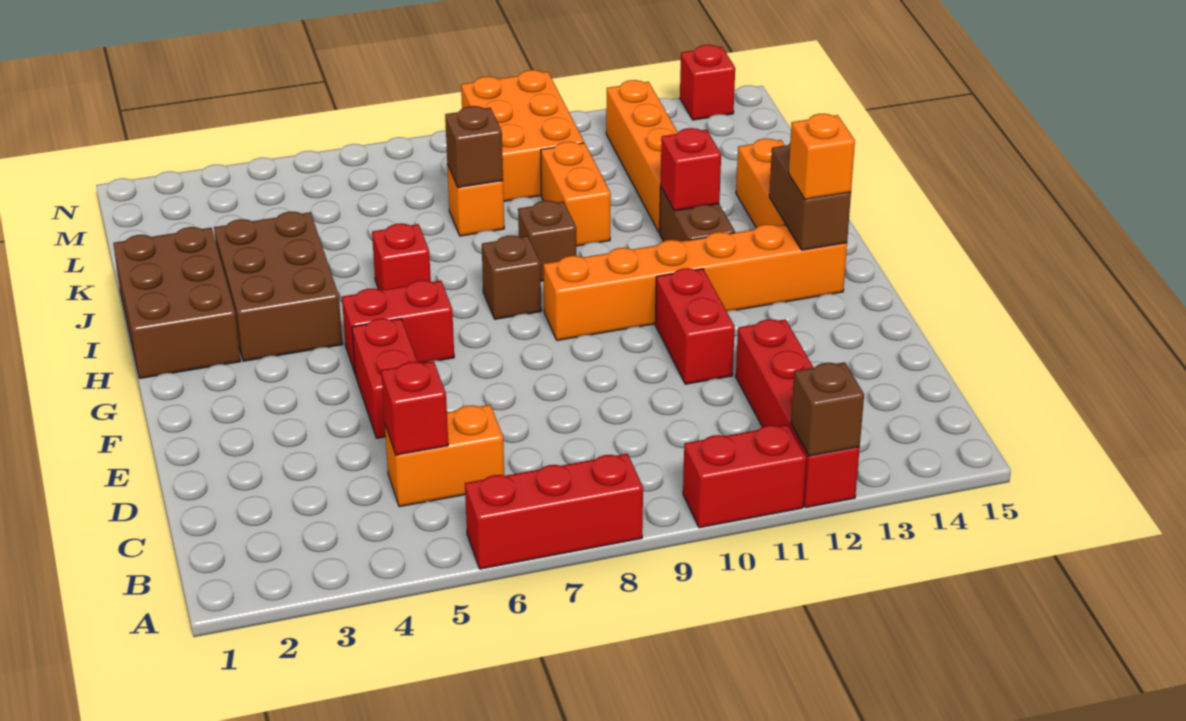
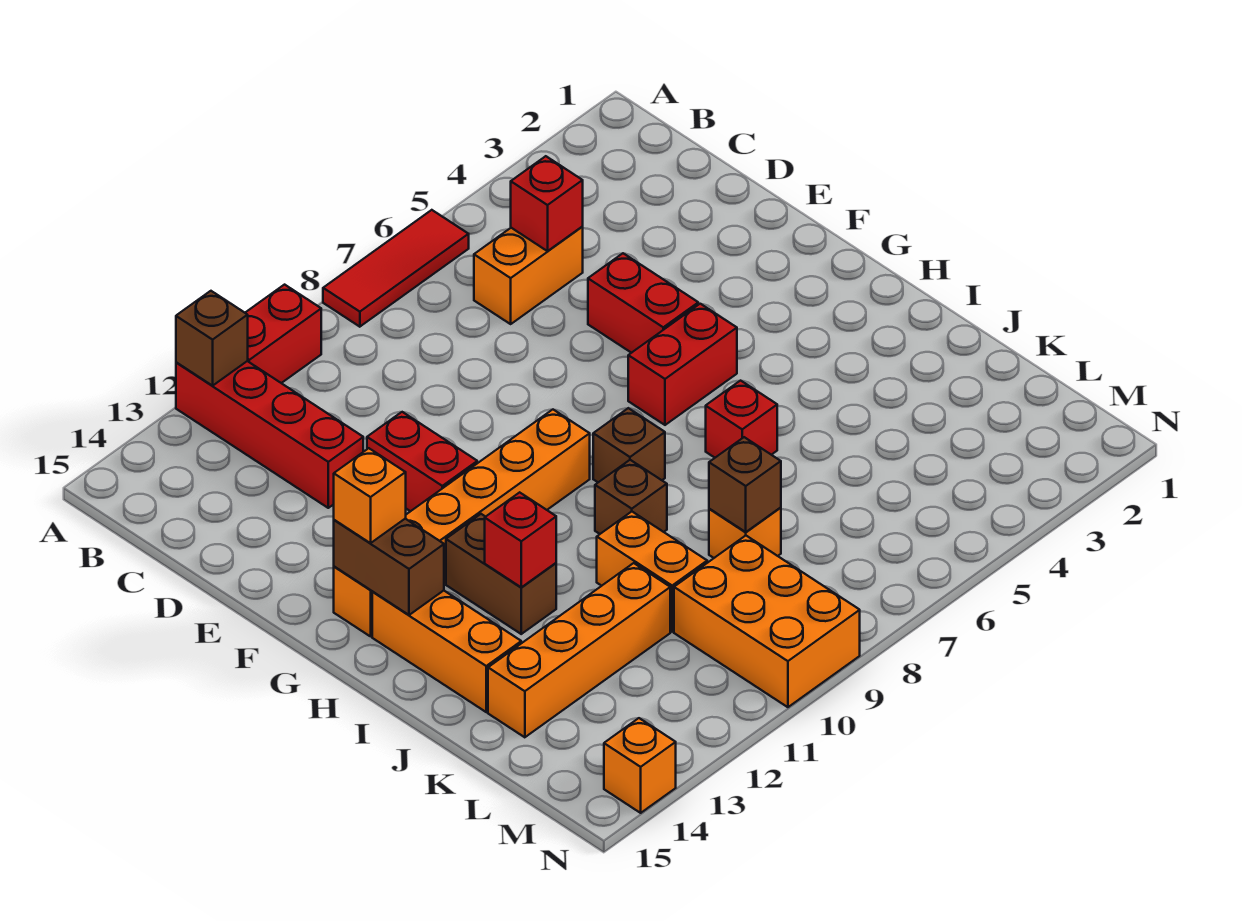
red brick A6:A8 level 1 -> red tile A6:A8 level 1
brown brick H1:J2 level 1 -> none
brown brick H3:J4 level 1 -> none
orange brick J12:M12 level 1 -> orange brick K11:K14 level 1
red brick N14 level 1 -> orange brick N14 level 1

